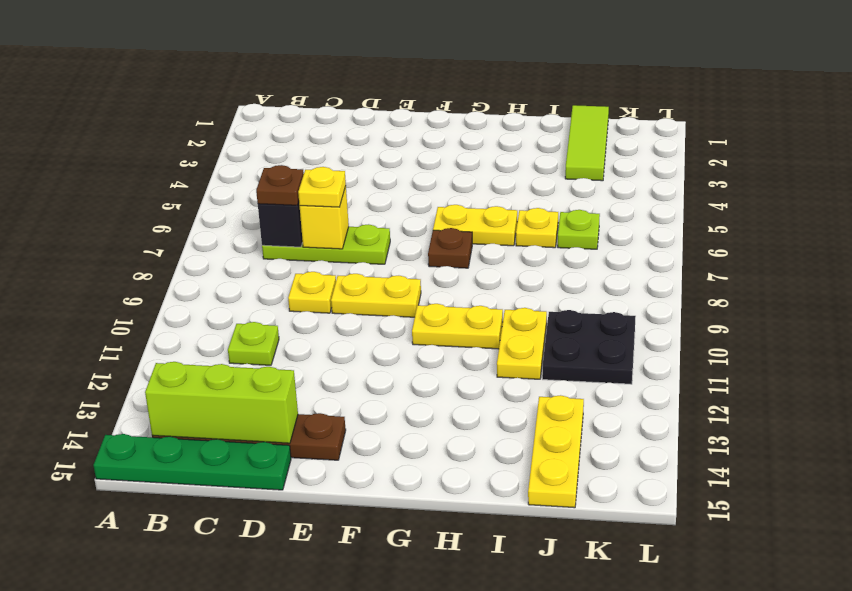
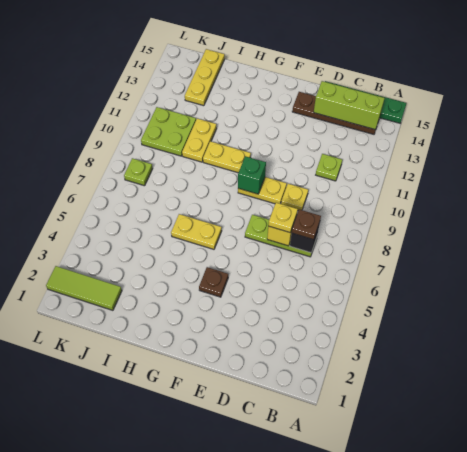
none -> green brick F9 level 2
brown plate G7 level 1 -> brown plate F4 level 1
yellow plate I6 level 1 -> none
lime tile J1:J3 level 1 -> lime tile J2:L2 level 1
lime plate J6 level 1 -> lime plate K8 level 1
black plate J10:K11 level 1 -> lime plate J10:K11 level 1

